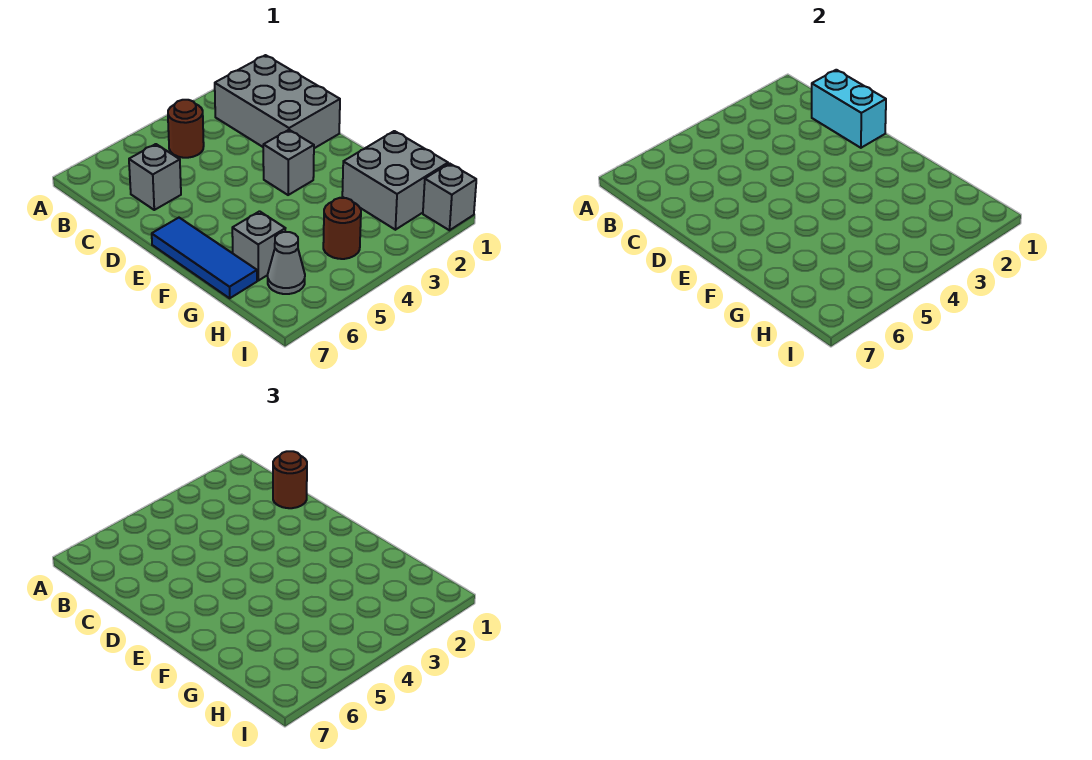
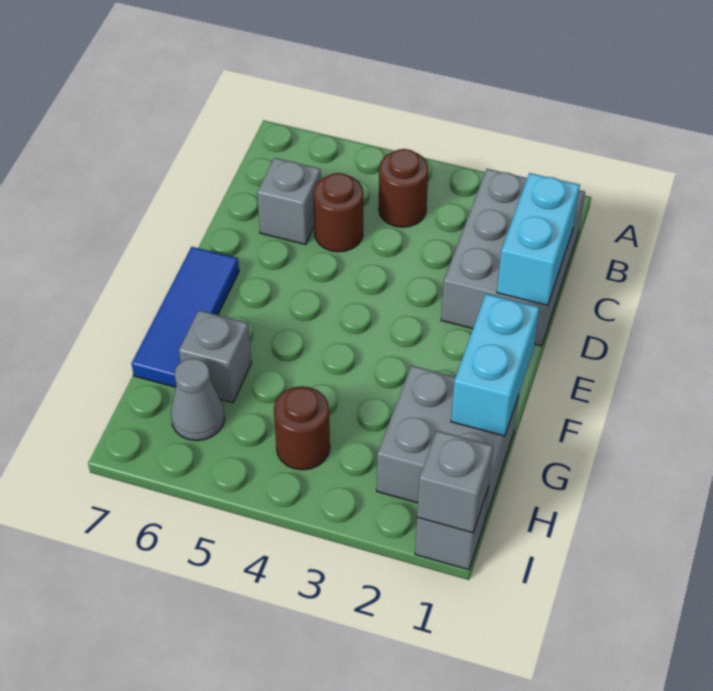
brown round brick C1 level 3 -> brown round brick C5 level 1
grey brick E3 level 1 -> grey brick I1 level 2
none -> cyan brick F1:G1 level 2

